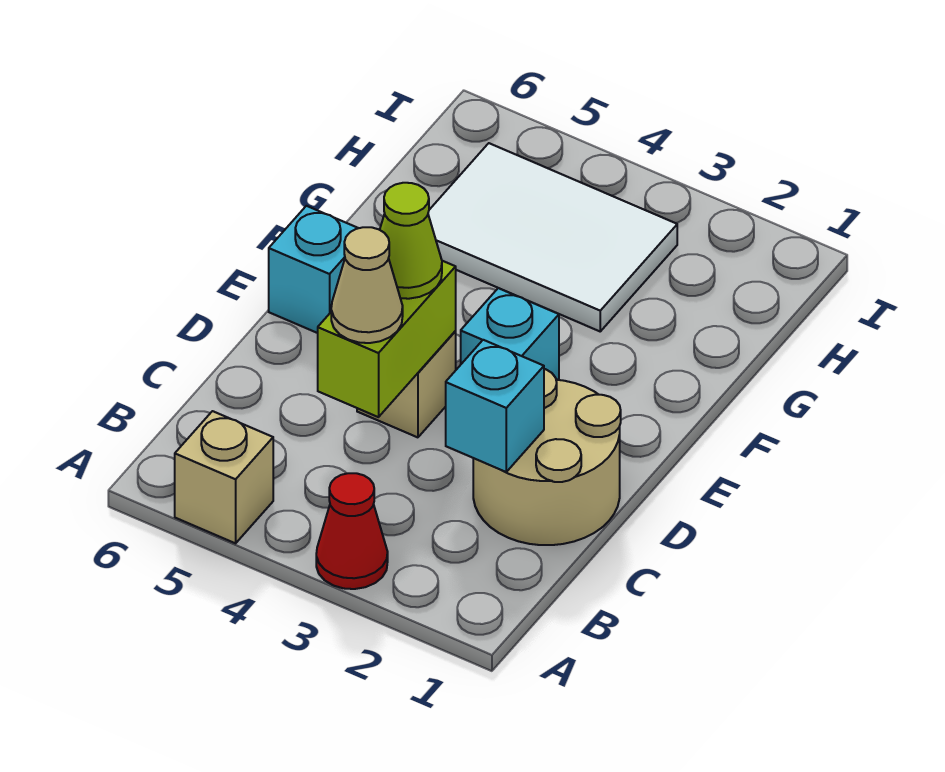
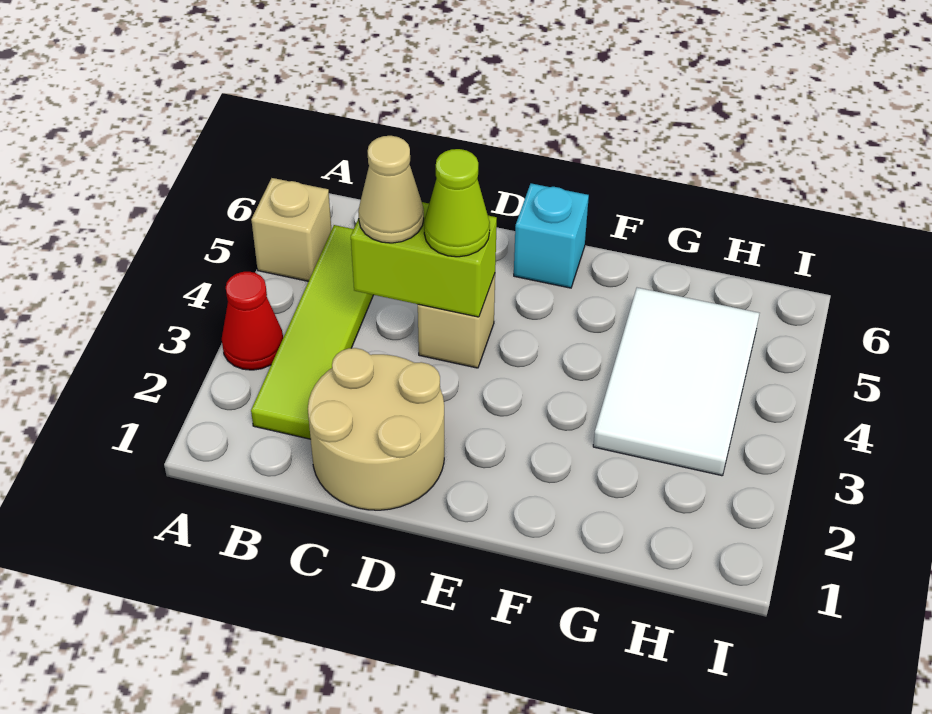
none -> lime tile B2:B5 level 1
cyan brick C2 level 2 -> none
cyan brick E3 level 1 -> none

